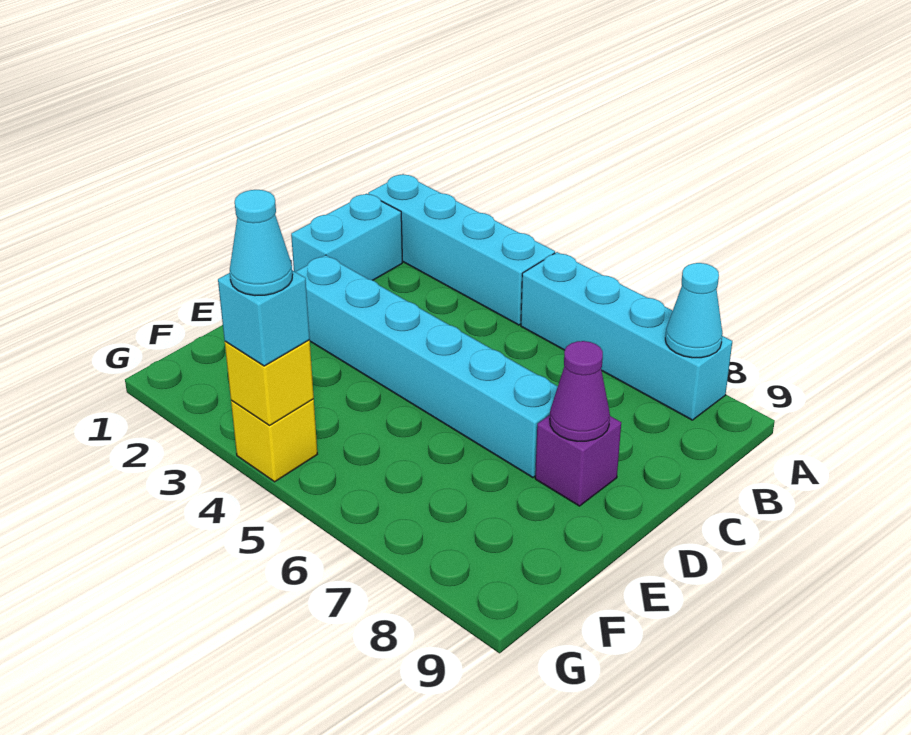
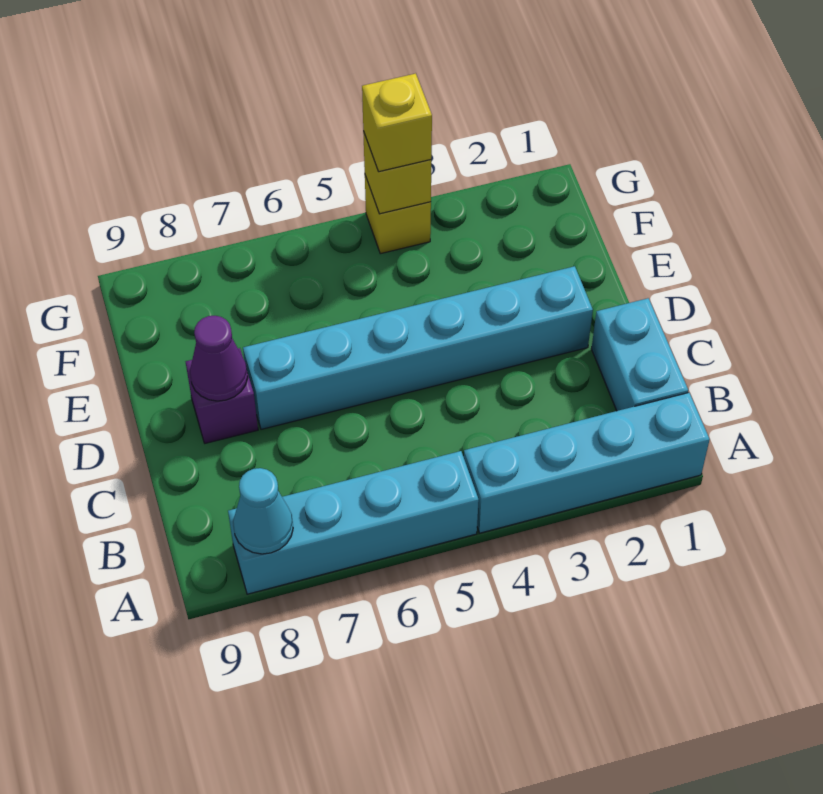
cyan brick G4 level 3 -> yellow brick G4 level 3
cyan cone G4 level 4 -> none

